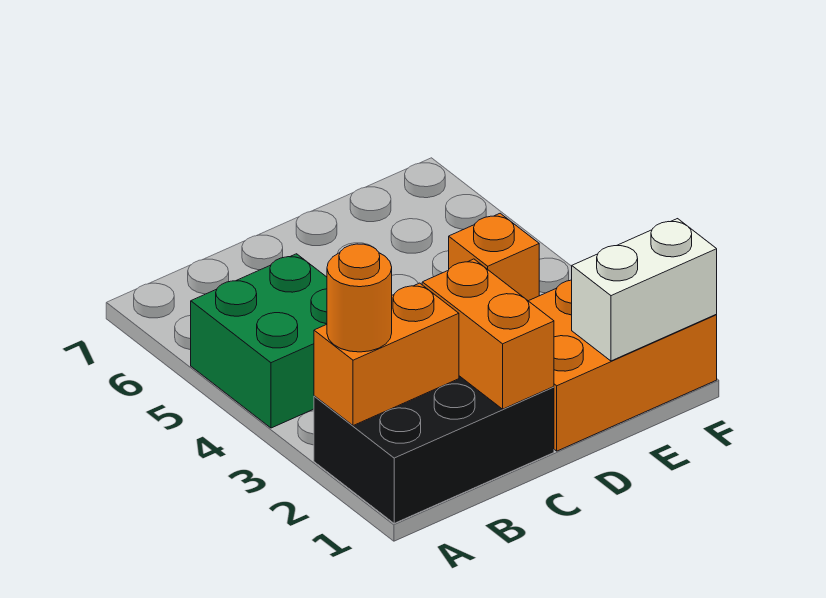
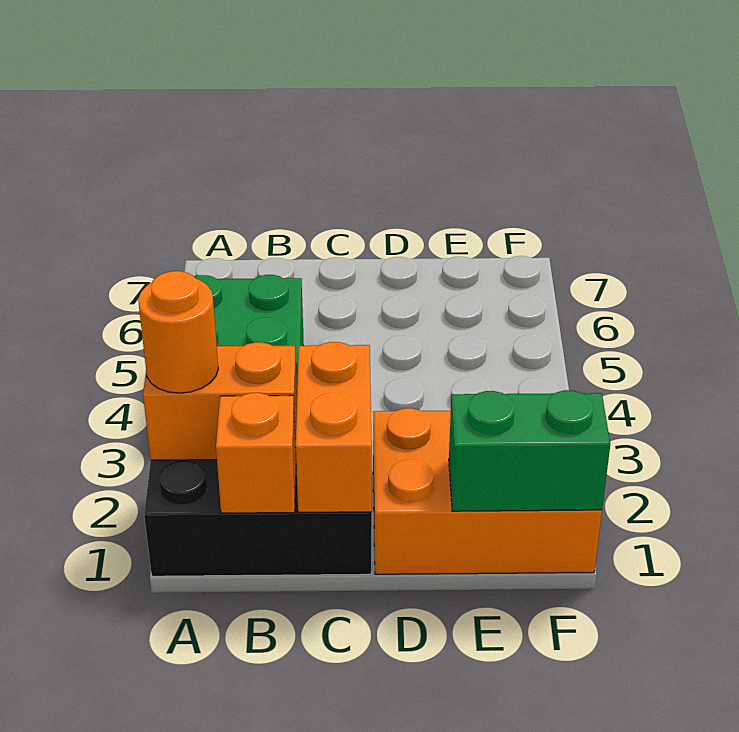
white brick E1:F1 level 2 -> green brick E1:F1 level 2
orange brick E4 level 1 -> orange brick B1 level 2

